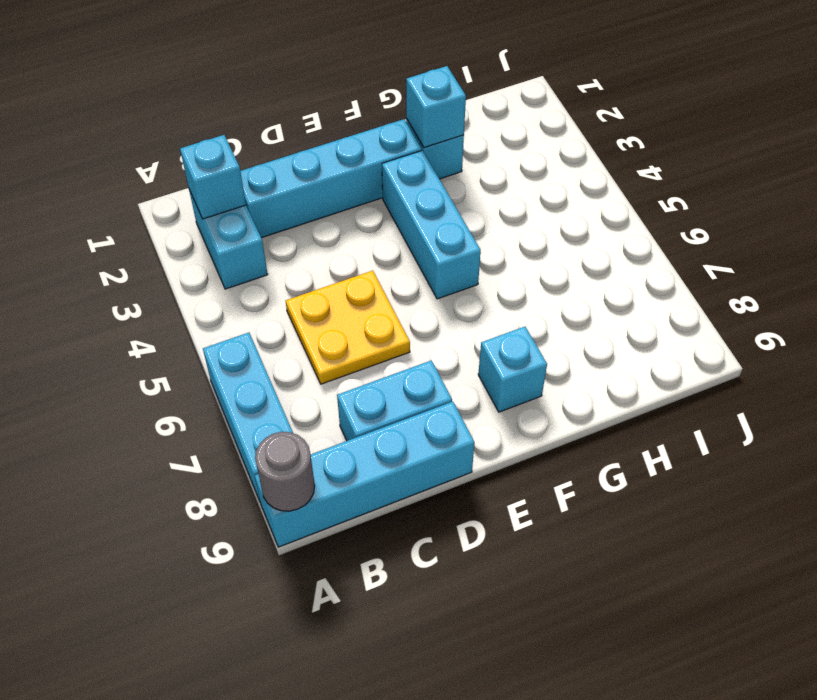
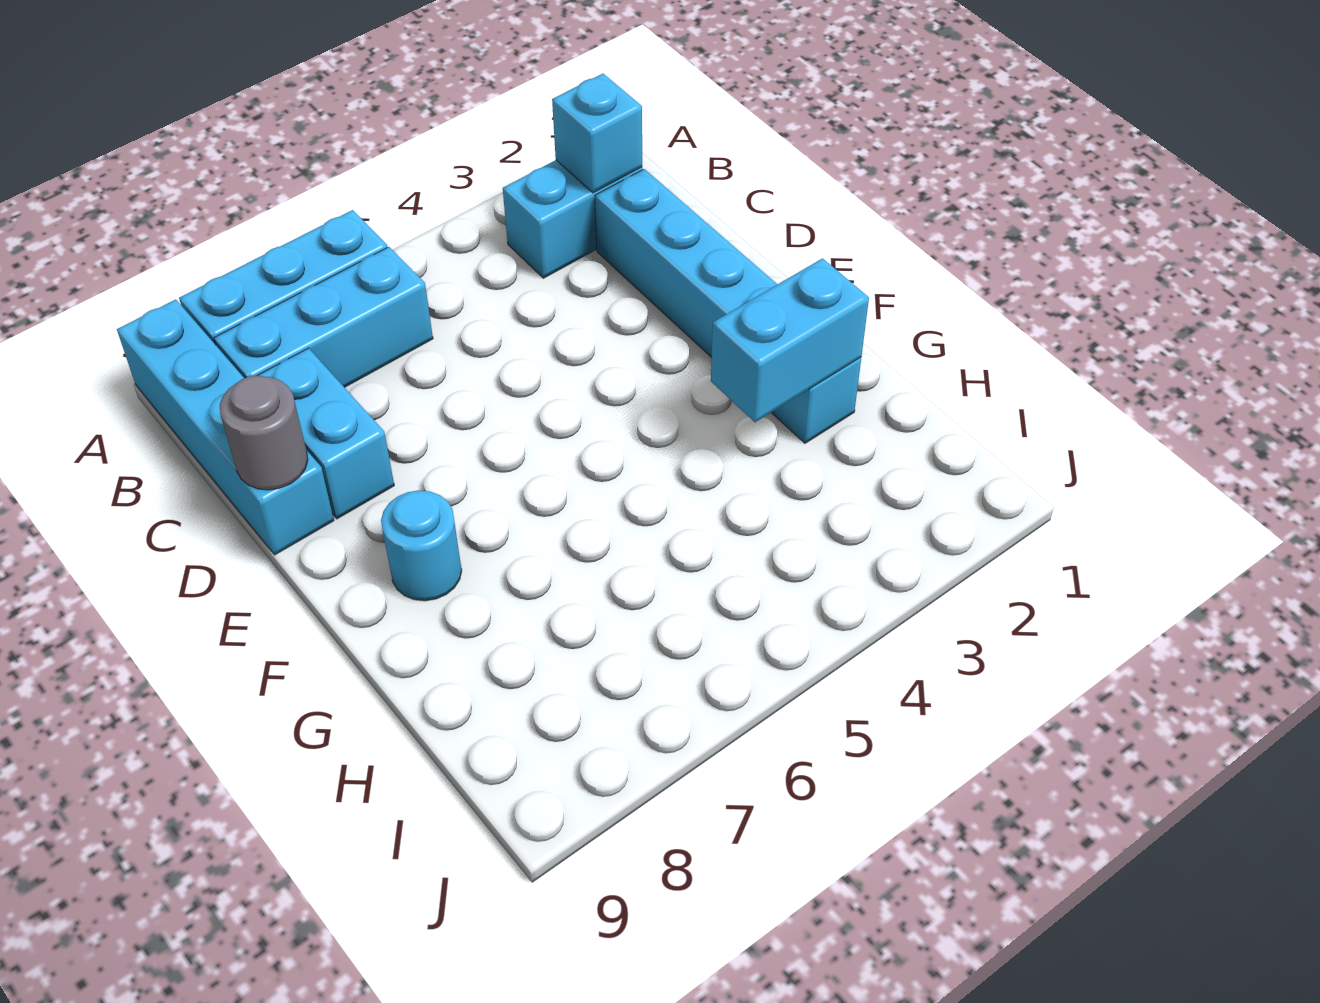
grey round brick A9 level 2 -> grey round brick D9 level 2
yellow plate C5:D6 level 1 -> none
cyan brick F3:F5 level 1 -> cyan brick B6:B8 level 1
cyan brick F8 level 1 -> cyan round brick F8 level 1
cyan brick G2 level 2 -> cyan brick G2:G3 level 2

